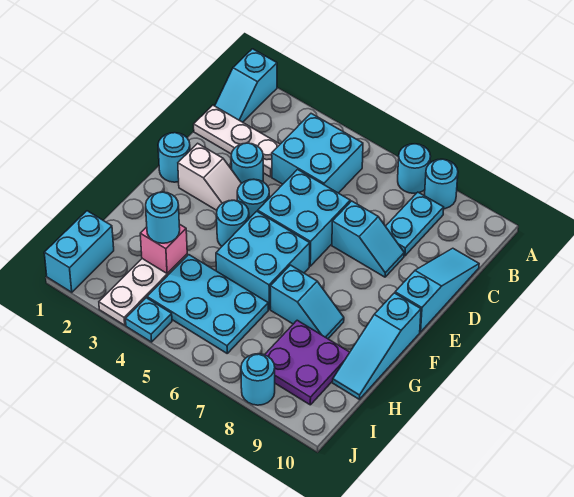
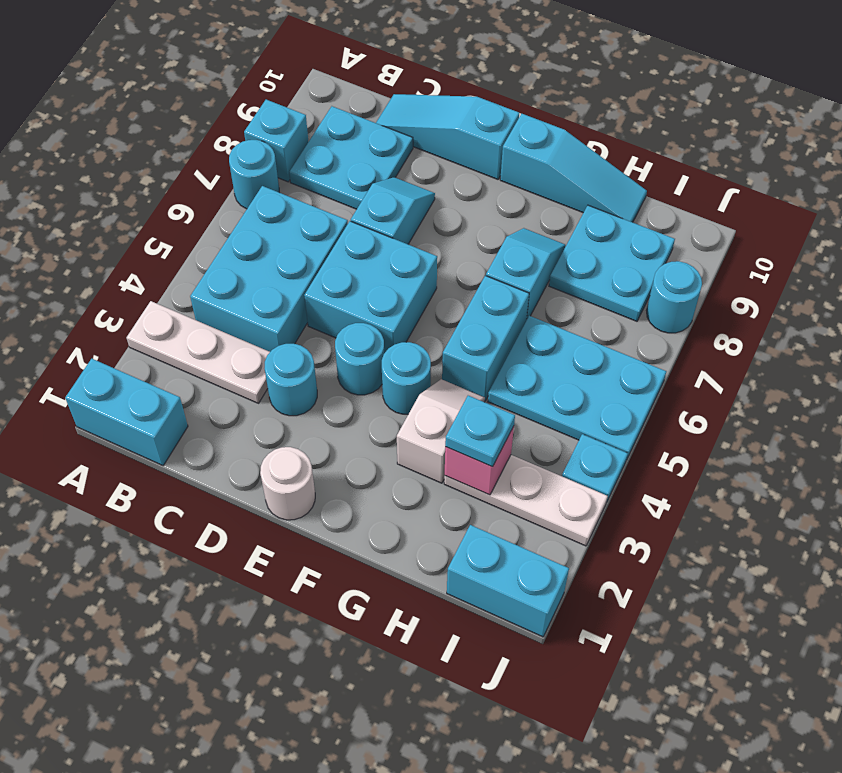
cyan slope A1:B1 level 1 top A -> cyan brick A1:B1 level 1
cyan round brick A8 level 1 -> cyan brick A8 level 1
cyan brick B4:C5 level 1 -> cyan brick B4:C6 level 1
cyan plate B8:C8 level 1 -> cyan plate B8:C9 level 1
white plate C1:C3 level 1 -> white plate A3:C3 level 1
cyan round brick E1 level 1 -> white round brick E1 level 1
white slope E2:E3 level 1 top 2 -> white slope G3:G4 level 1 top 3
cyan brick F5:G6 level 1 -> cyan brick G5:G6 level 1
cyan round brick H3 level 3 -> cyan plate H3 level 3
cyan plate H4:I6 level 1 -> cyan plate H5:J6 level 1
purple plate H8:I9 level 1 -> cyan plate H8:I9 level 1

